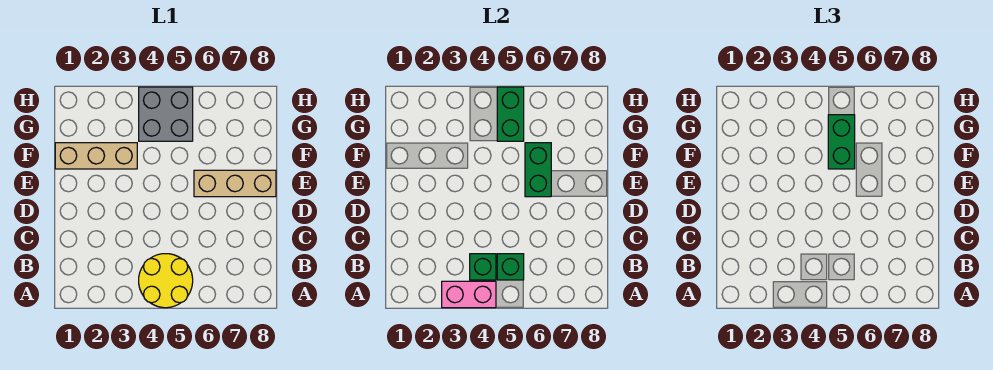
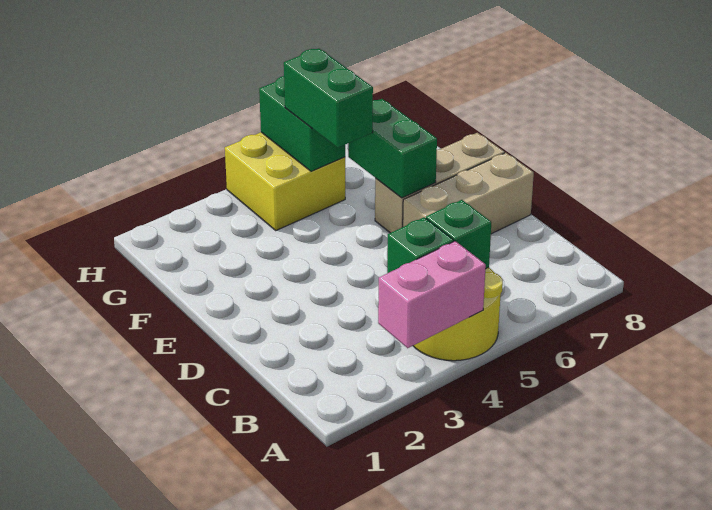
tan brick F1:F3 level 1 -> tan brick D6:D8 level 1
grey brick G4:H5 level 1 -> yellow brick G4:H5 level 1

